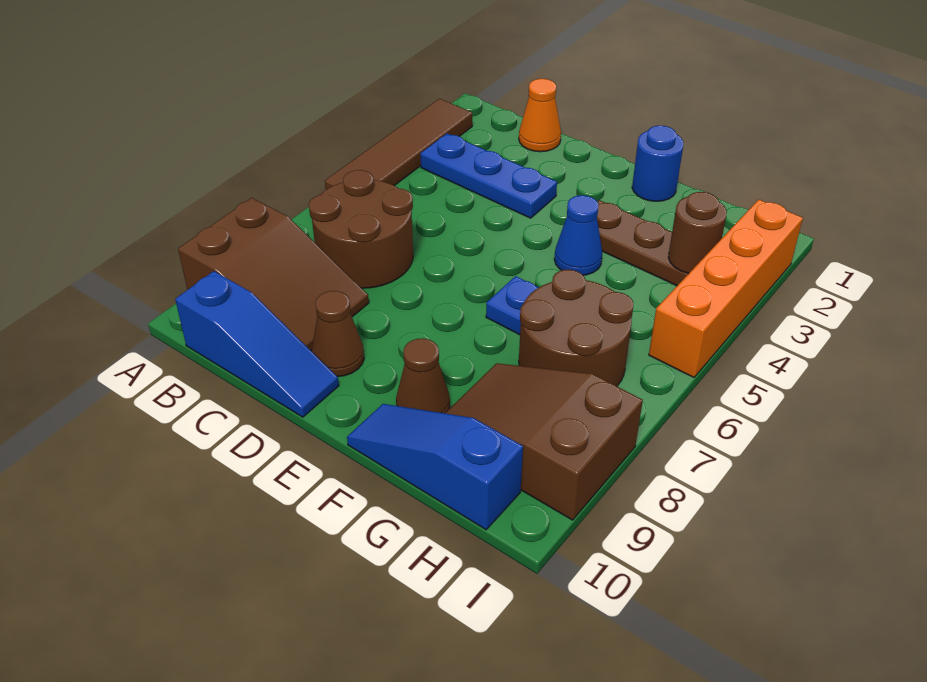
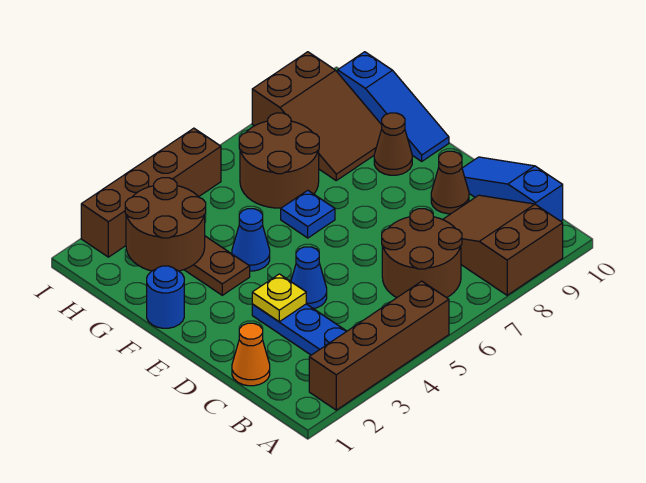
brown tile A2:A5 level 1 -> brown brick A2:A5 level 1
none -> yellow plate D3 level 2
none -> blue cone D4 level 1
brown round brick H3 level 2 -> brown round brick G2:H3 level 2
orange brick I2:I5 level 1 -> brown brick I2:I5 level 1

